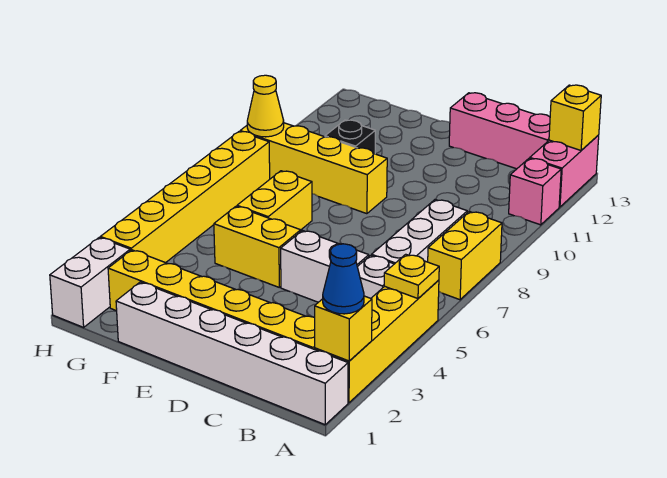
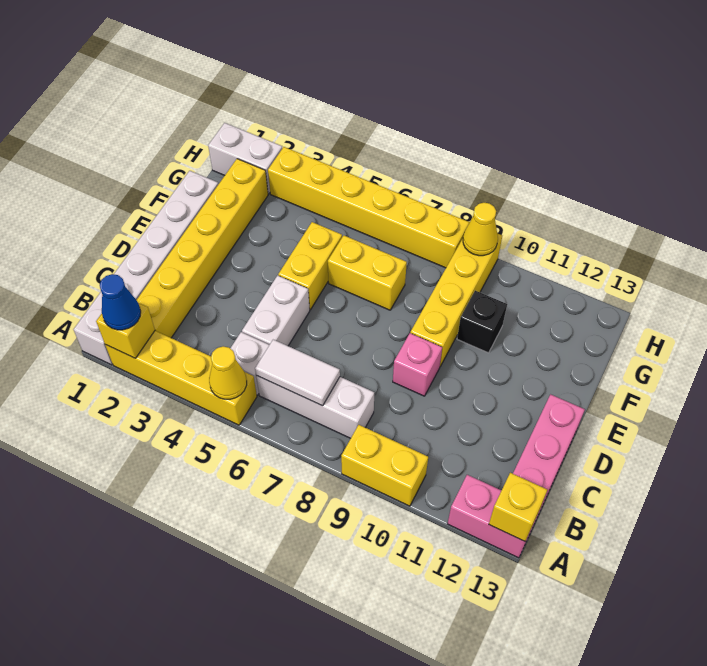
yellow plate A5 level 2 -> yellow cone A5 level 2
yellow brick A7:A8 level 1 -> yellow brick A9:A10 level 1
pink brick A11 level 1 -> pink brick D9 level 1
none -> white tile B6:B7 level 2

